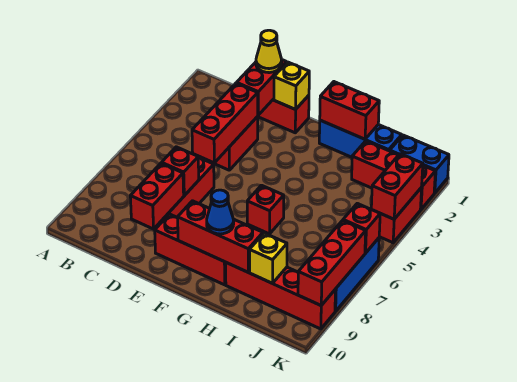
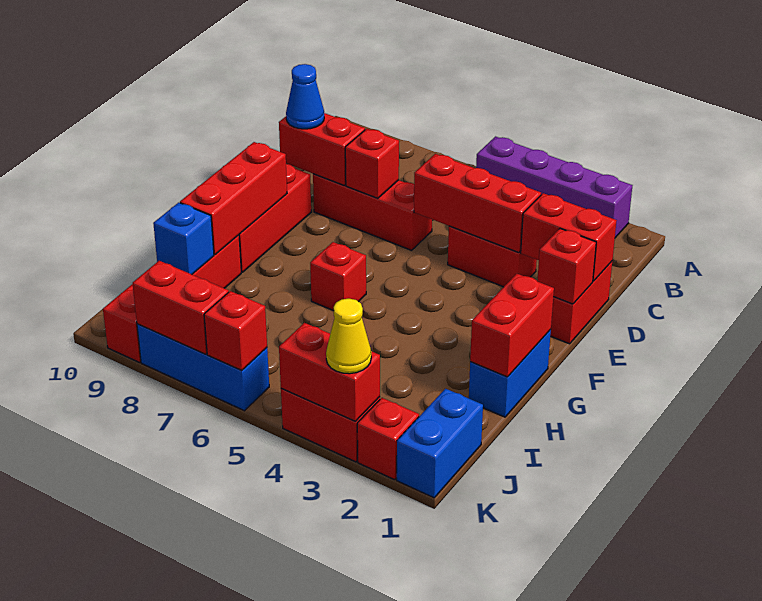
none -> purple brick A2:A5 level 1
yellow cone D1 level 3 -> yellow cone K3 level 3
yellow brick E1 level 2 -> red brick E1 level 2
blue brick G1:I1 level 1 -> blue brick G1:H1 level 1
blue cone G9 level 3 -> blue cone D9 level 3
red brick I2:K2 level 1 -> red brick K2 level 1
yellow brick I9 level 2 -> blue brick I9 level 2
red brick K7:K9 level 2 -> red brick K7:K8 level 2

